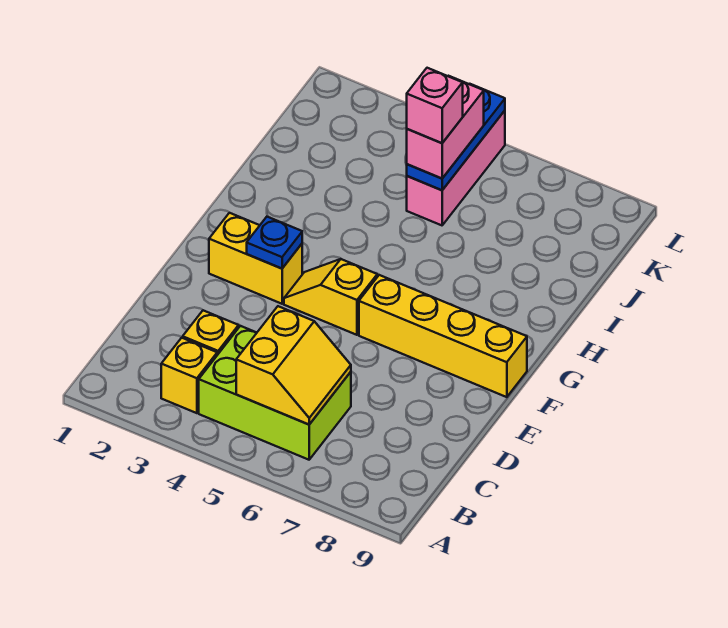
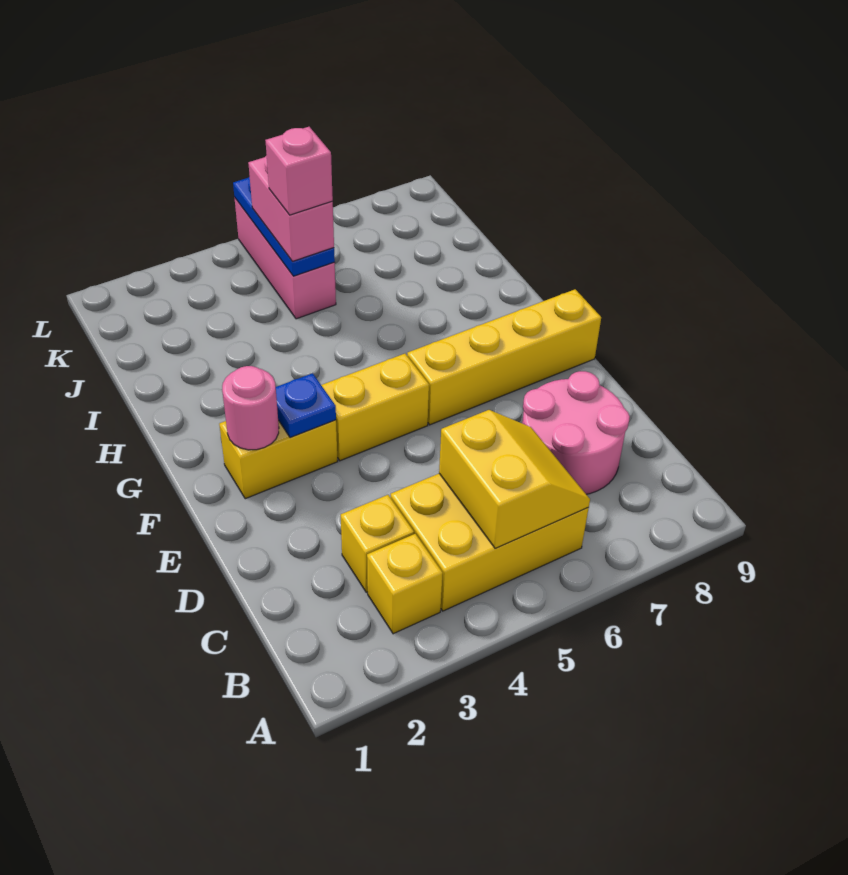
lime brick B4:C6 level 1 -> yellow brick B4:C6 level 1
none -> pink round brick C7:D8 level 1
none -> pink round brick F2 level 2
yellow slope F4:F5 level 1 top 5 -> yellow brick F4:F5 level 1

